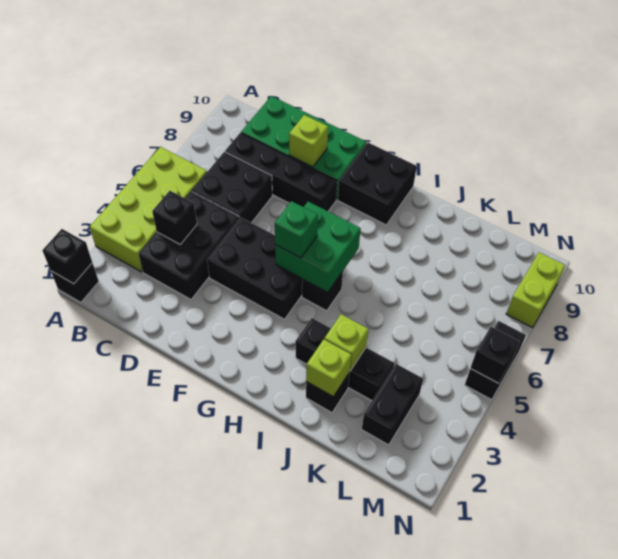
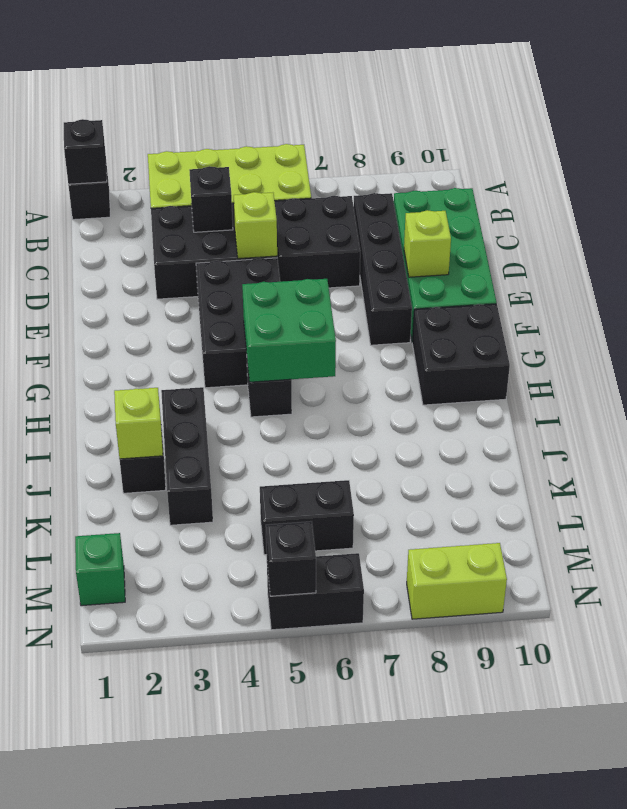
green brick G5 level 3 -> green brick M1 level 1
lime brick J3 level 2 -> lime brick D5 level 2
black brick L2:L3 level 1 -> black brick L5:L6 level 1

